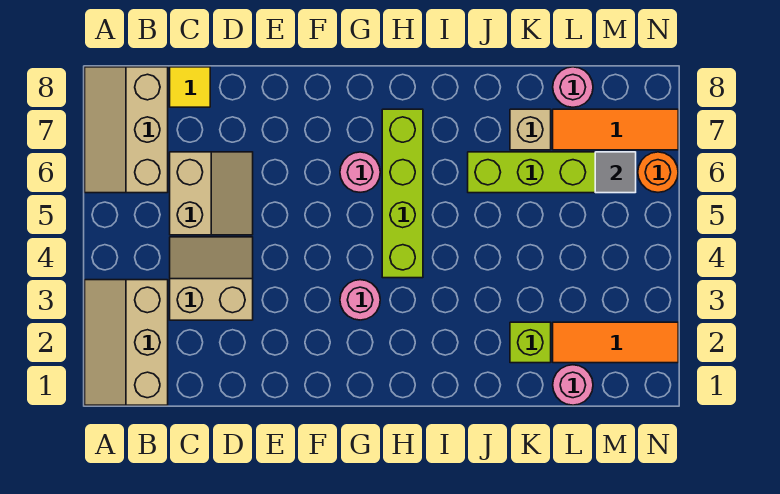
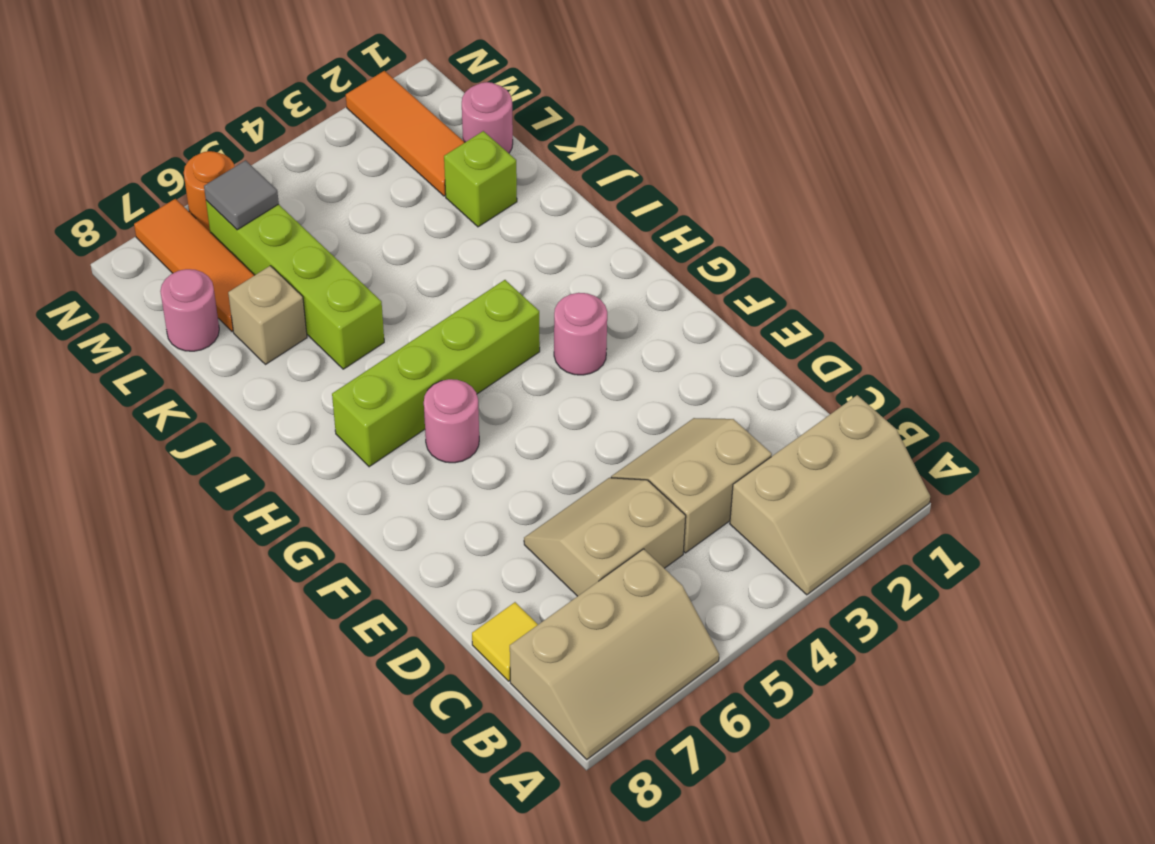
tan slope C3:D4 level 1 top 3 -> tan slope C3:D4 level 1 top C

